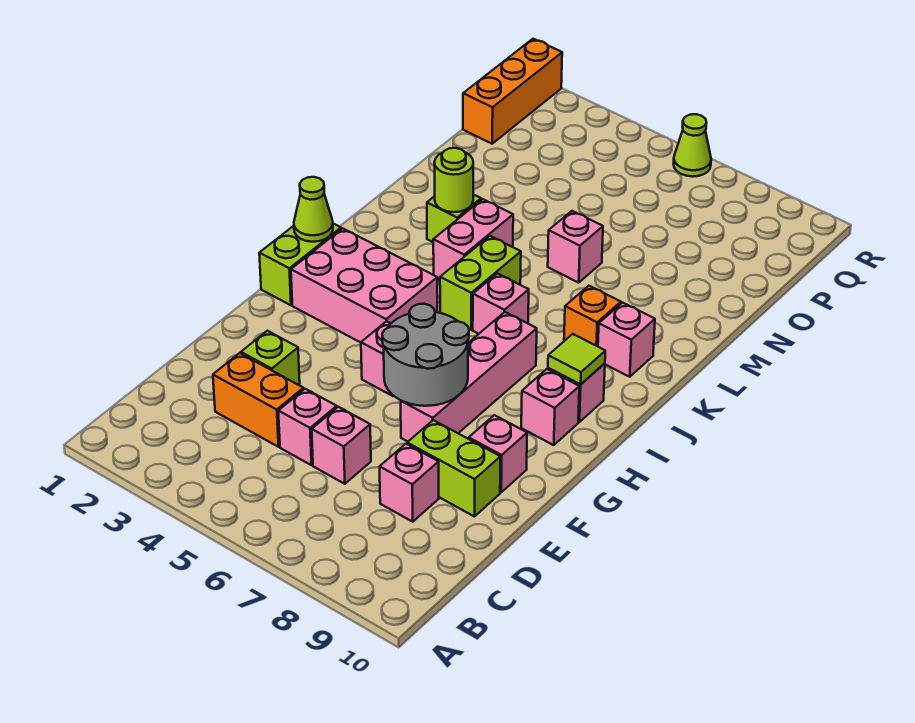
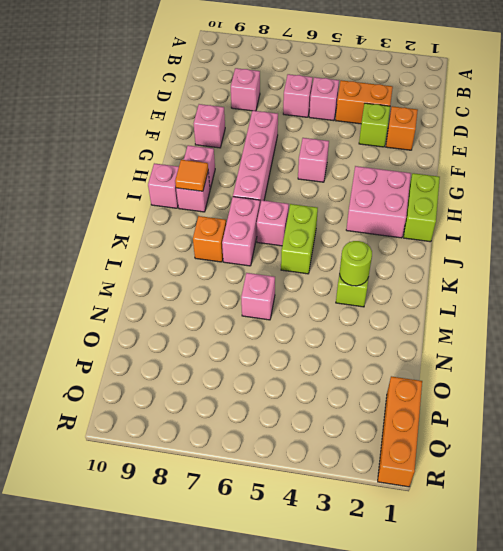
none -> orange brick E2 level 1
lime brick E8:E9 level 1 -> none
grey round brick F6:G7 level 2 -> none
pink brick H2:I4 level 1 -> pink brick H2:I3 level 1
lime cone I1 level 2 -> none
lime tile I9 level 2 -> orange tile I9 level 2
pink brick K4:L4 level 1 -> pink brick J7:K7 level 1
pink brick K9 level 1 -> pink brick I10 level 1
lime cone R6 level 1 -> none

